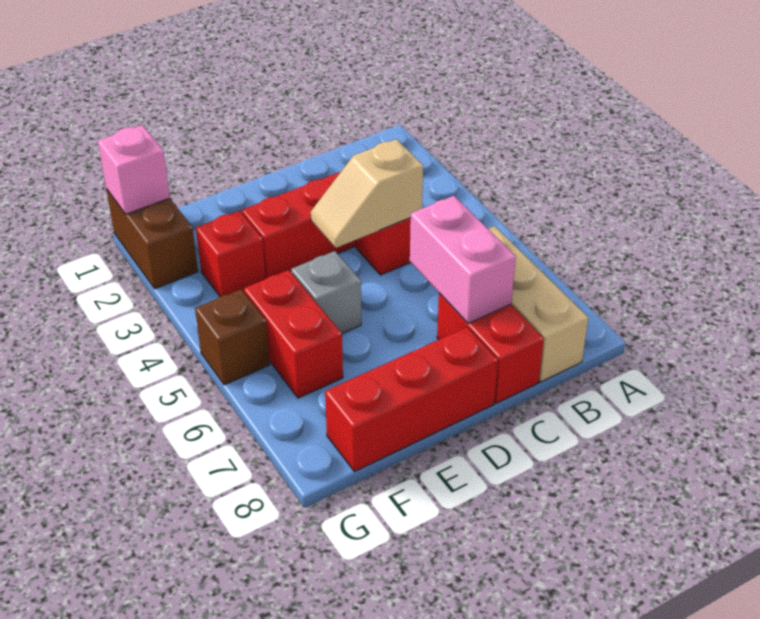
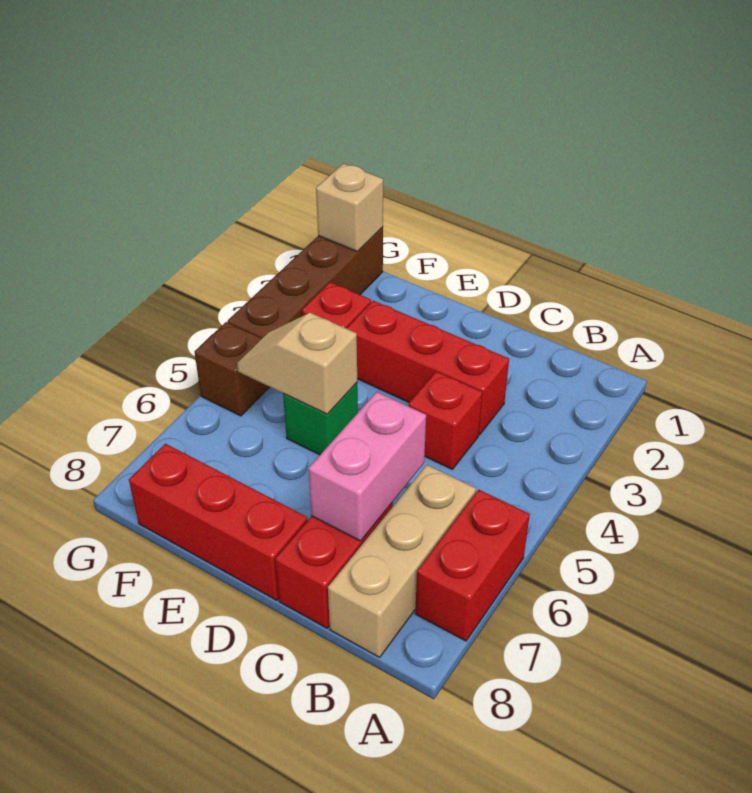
tan slope C4:D4 level 2 top C -> tan slope E5:F5 level 2 top E
grey brick E5 level 1 -> green brick E5 level 1
red brick F5:F6 level 1 -> red brick A6:A7 level 1
brown brick G1:G2 level 1 -> brown brick G1:G4 level 1
pink brick G1 level 2 -> tan brick G1 level 2

